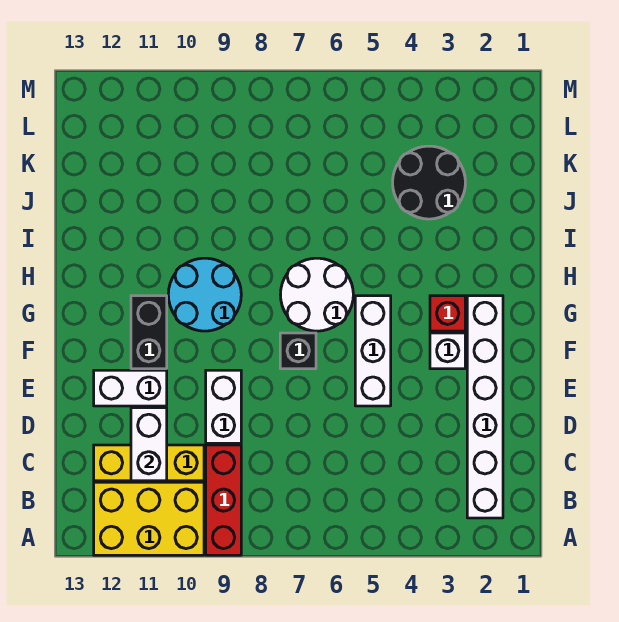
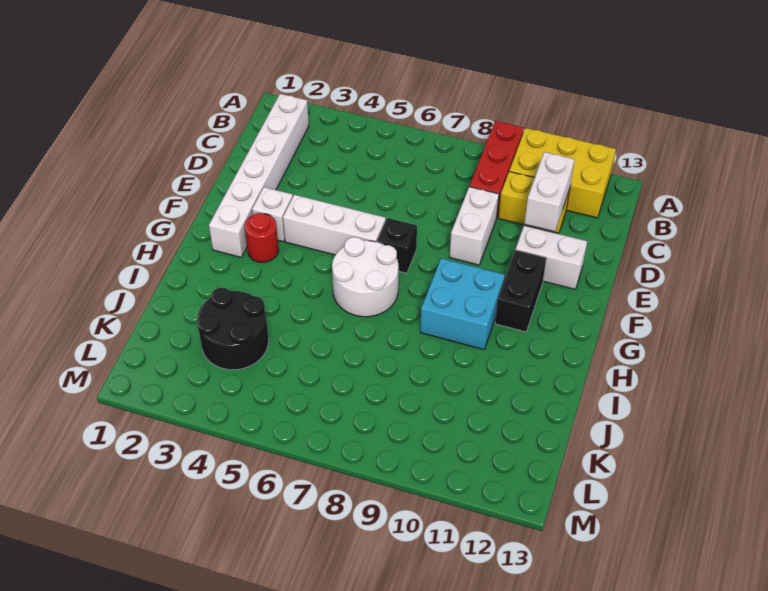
yellow brick C10:C12 level 1 -> yellow brick C10:C11 level 1
white brick E5:G5 level 1 -> white brick F4:F6 level 1
red brick G3 level 1 -> red round brick G3 level 1
cyan round brick G9:H10 level 1 -> cyan brick G9:H10 level 1

